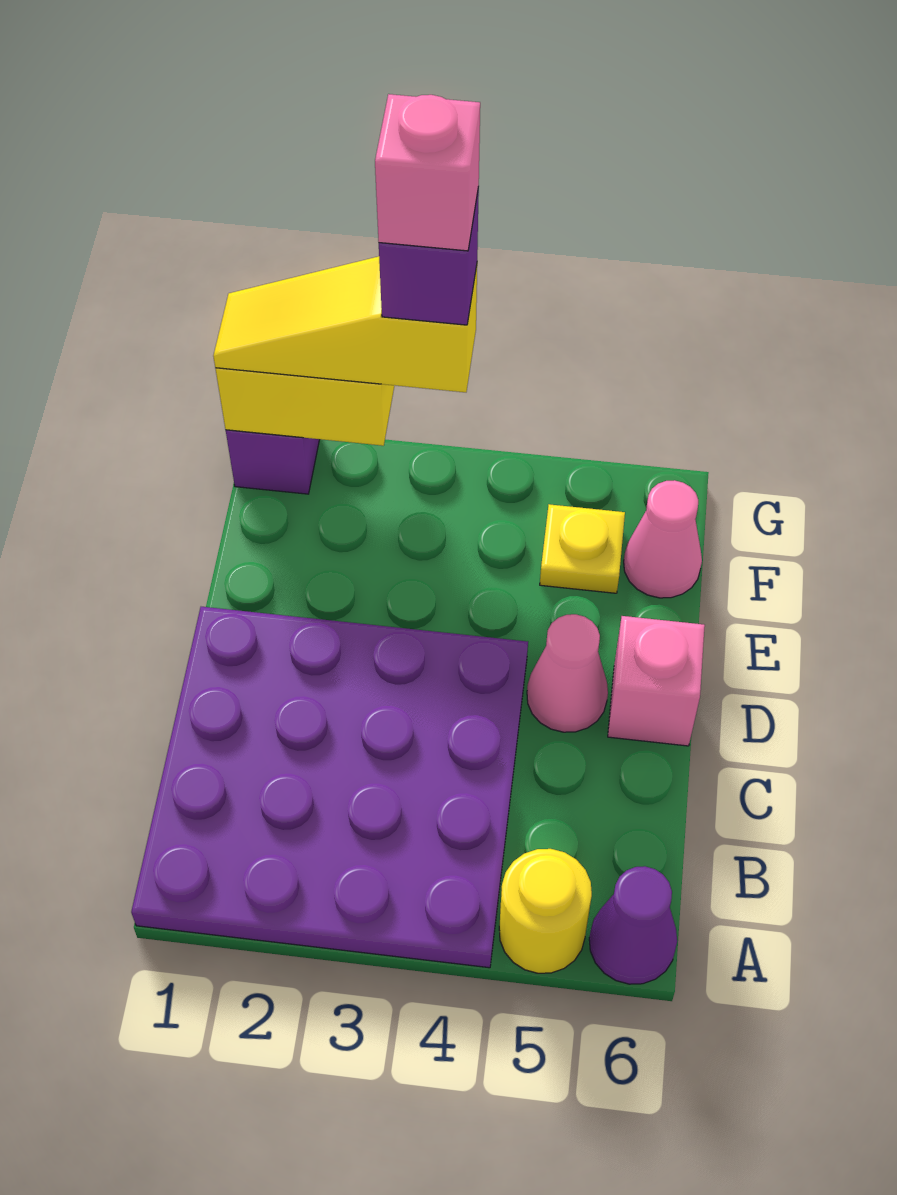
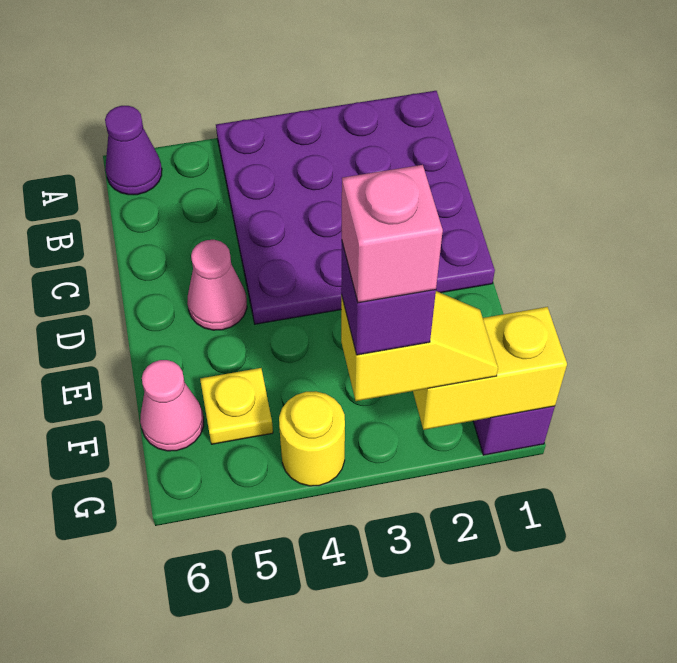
yellow round brick A5 level 1 -> yellow round brick G4 level 1
pink brick D6 level 1 -> none
yellow slope G1:G3 level 3 top 3 -> yellow slope G2:G3 level 3 top 3

